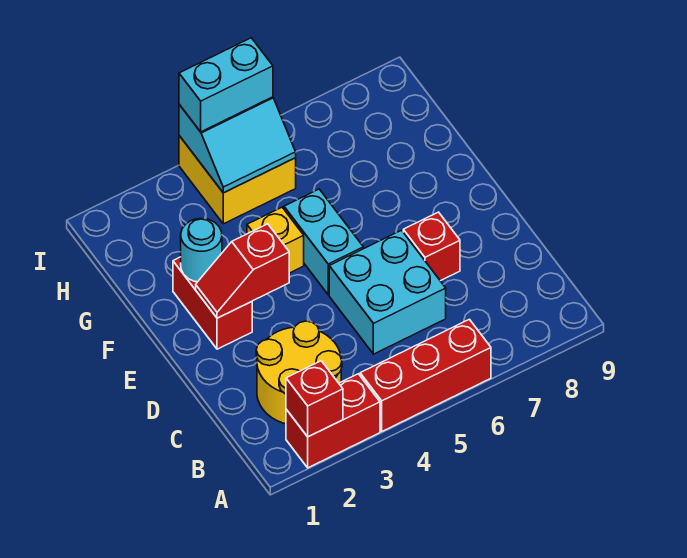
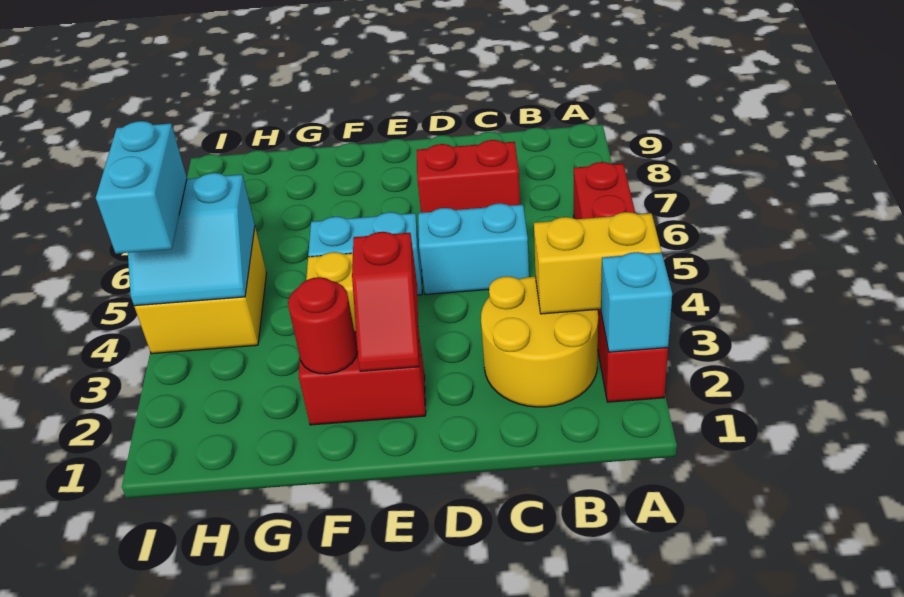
red brick A2 level 2 -> cyan brick A2 level 2
none -> yellow brick A3:B3 level 2
cyan brick C5:D6 level 1 -> cyan brick C5:D5 level 1
red brick D7 level 1 -> red brick C7:D7 level 1
cyan round brick F2 level 2 -> red round brick F2 level 2
cyan slope H4:I5 level 2 top I -> cyan slope H4:I5 level 2 top 5

